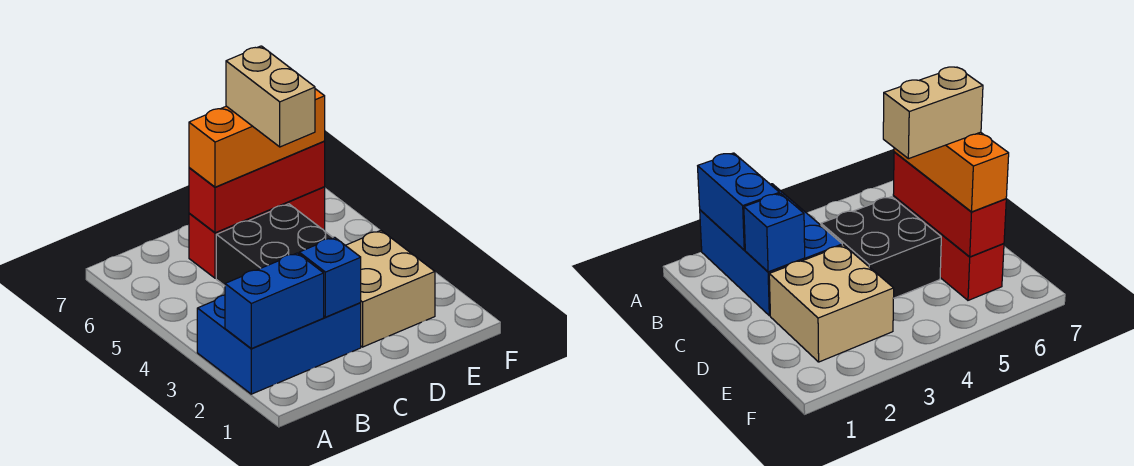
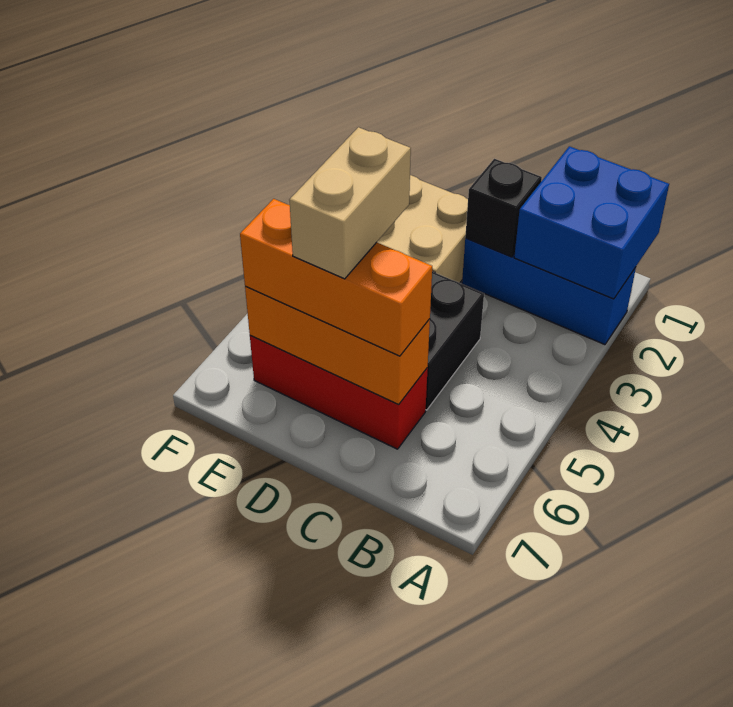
blue brick A2:C3 level 1 -> blue brick A2:C2 level 1
blue brick A2:B2 level 2 -> blue brick A1:B2 level 2
blue brick C2 level 2 -> black brick C2 level 2
red brick C6:E6 level 2 -> orange brick C6:E6 level 2

